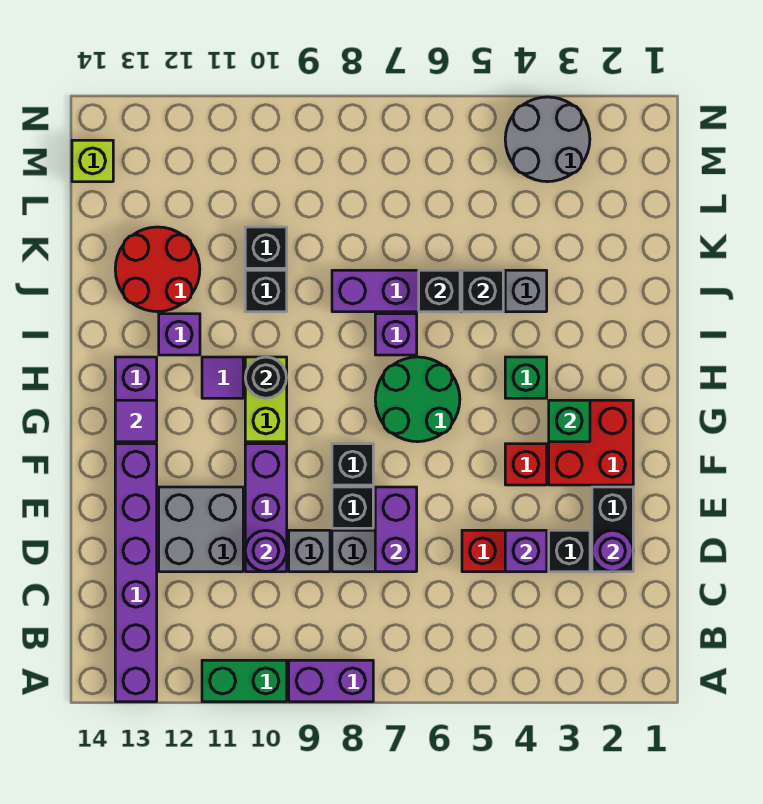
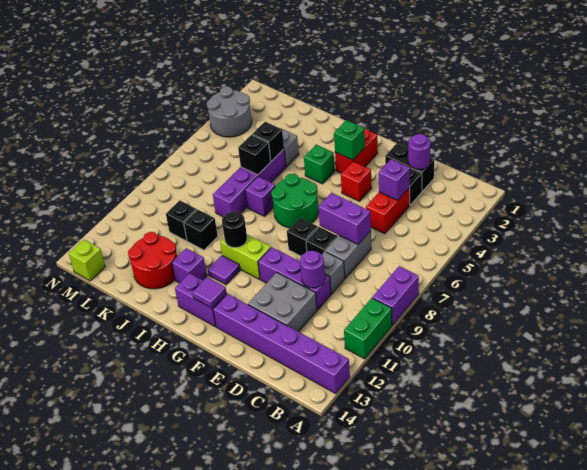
red brick F2:G3 level 1 -> red brick G2:G3 level 1

